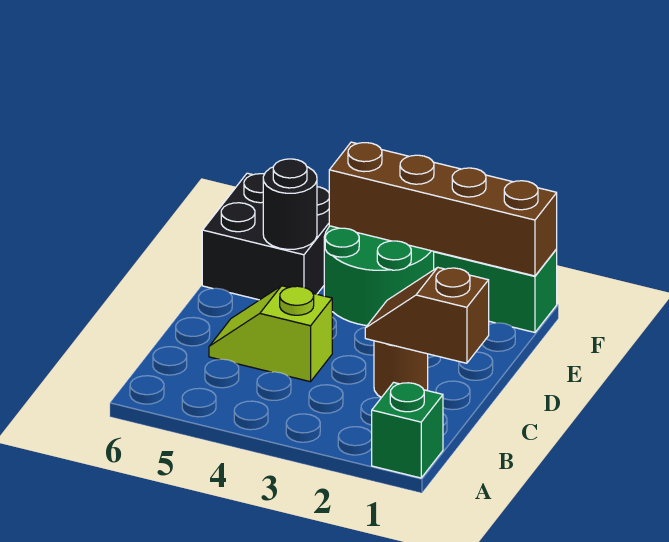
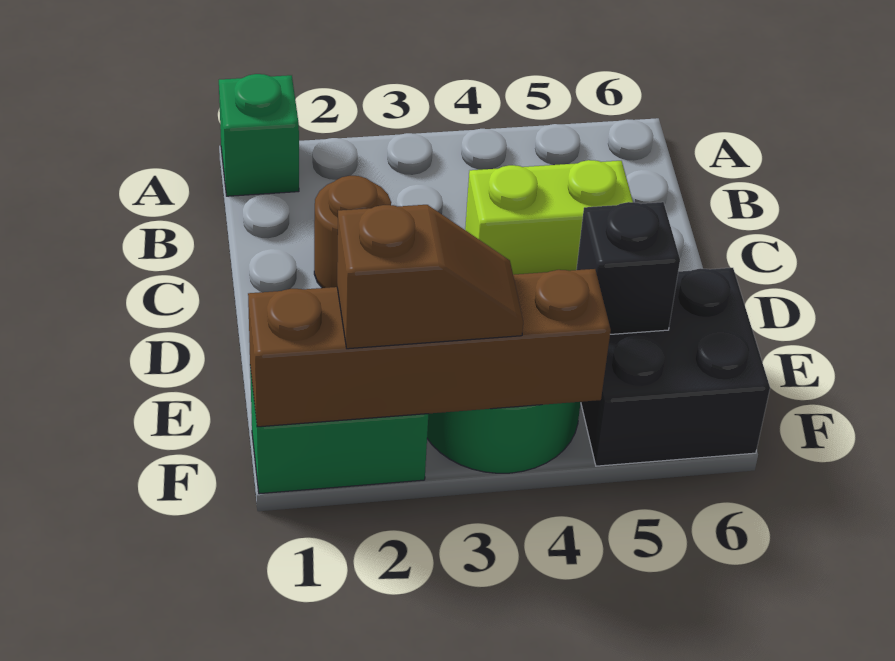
brown slope C1:C2 level 2 top 1 -> brown slope F2:F3 level 3 top 2
lime slope C4:C5 level 1 top 4 -> lime brick C4:C5 level 1
black round brick E5 level 2 -> black brick E5 level 2

